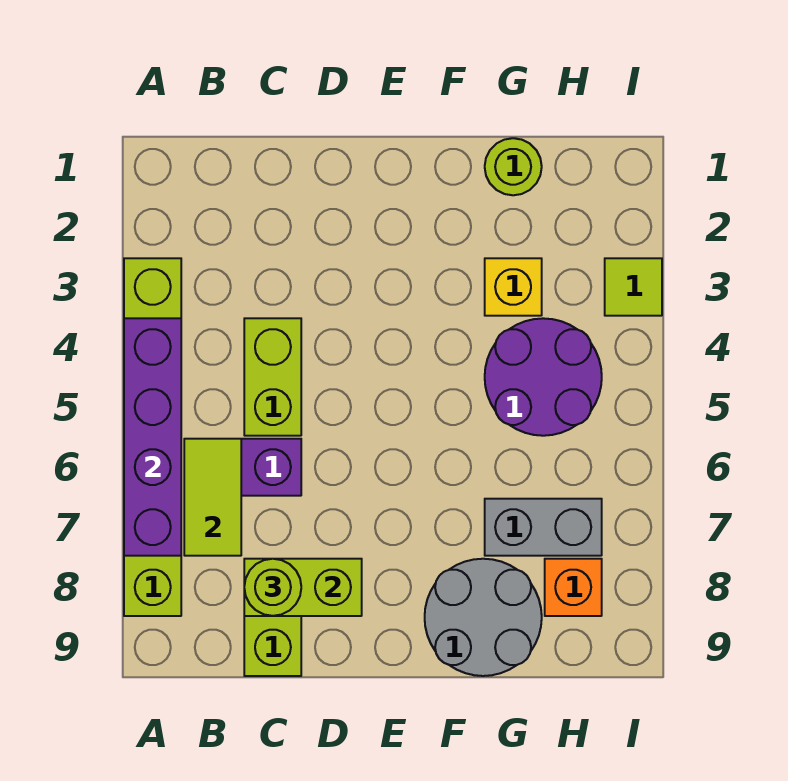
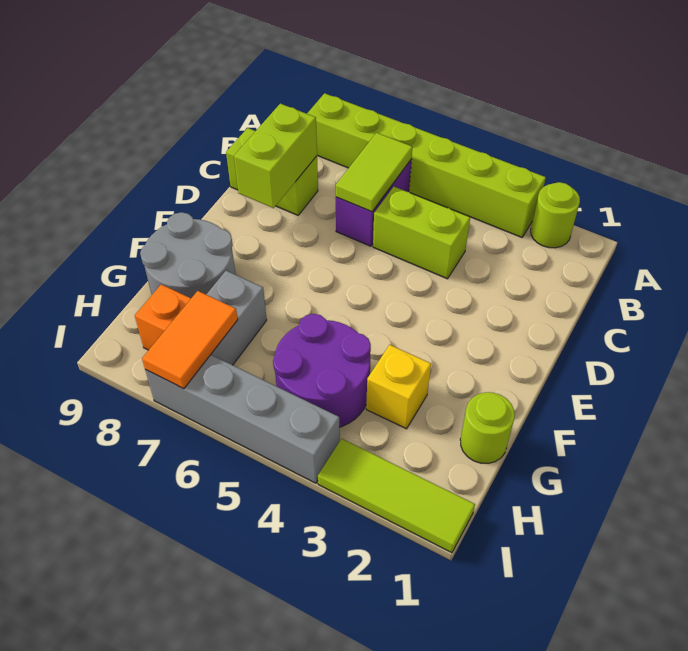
purple brick A4:A7 level 2 -> none
lime tile B6:B7 level 2 -> lime tile B6:C6 level 2
lime round brick C8 level 3 -> lime round brick A2 level 1
none -> orange tile H7:I7 level 2
lime tile I3 level 1 -> lime tile I1:I3 level 1
none -> grey brick I4:I7 level 1

